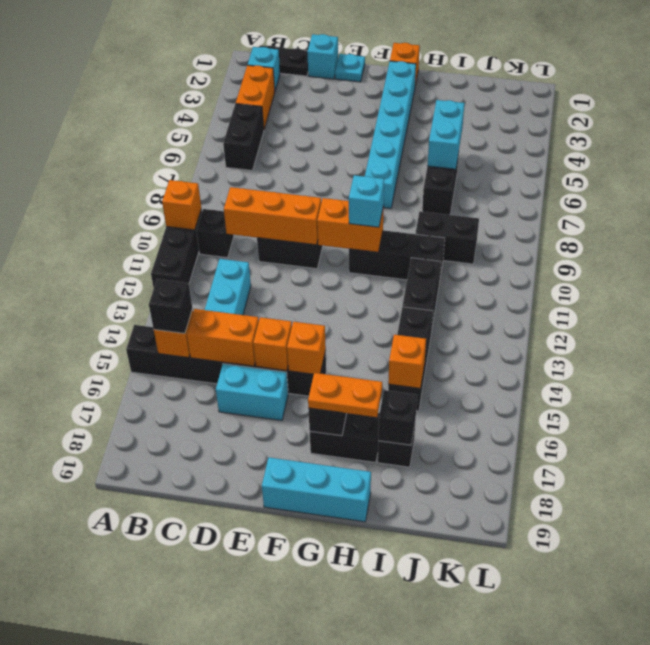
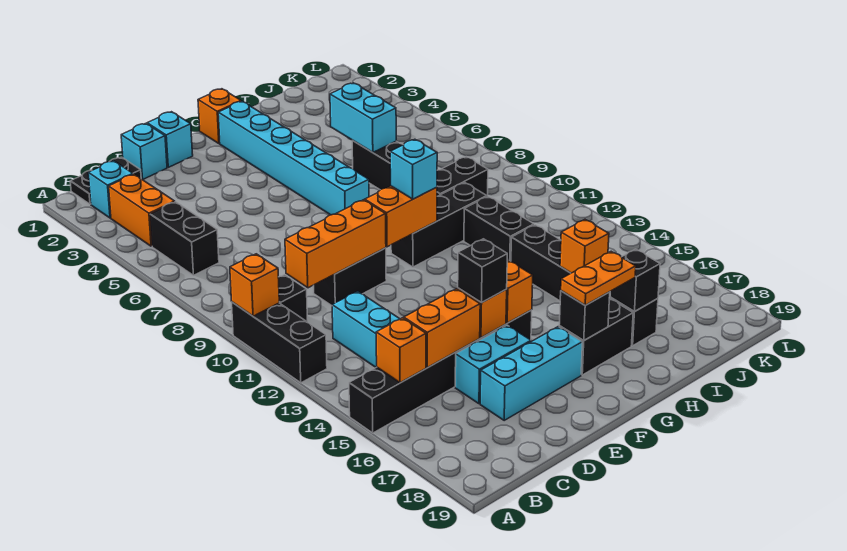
black brick B15 level 3 -> black brick E15 level 3
cyan plate E1 level 1 -> cyan brick E1 level 1
cyan brick F19:H19 level 1 -> cyan brick D17:F17 level 1

